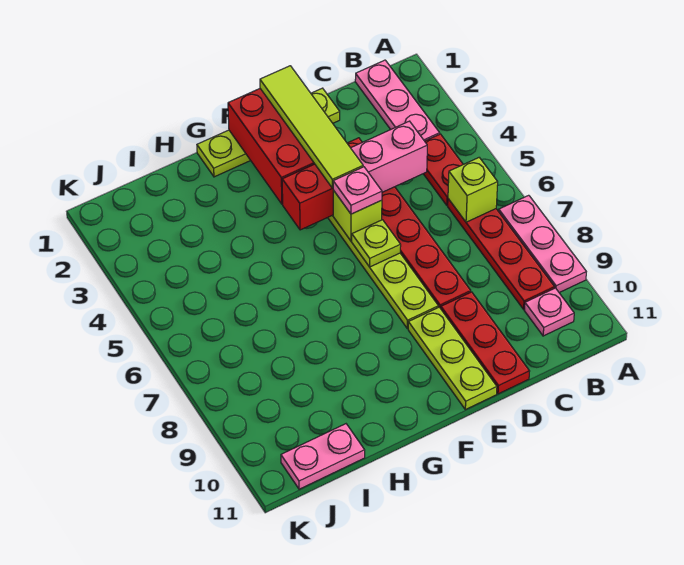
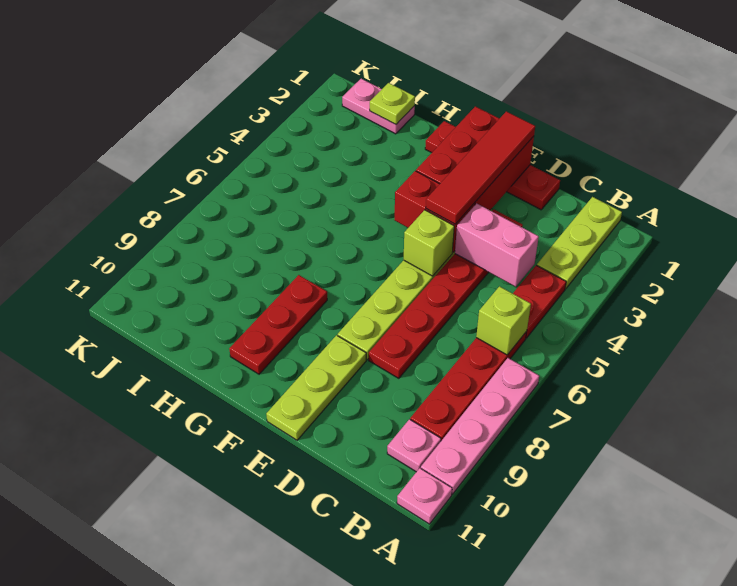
pink plate A7:A9 level 1 -> pink plate A7:A10 level 1
pink plate B1:B3 level 1 -> lime plate B1:B3 level 1
lime plate D1:G1 level 1 -> red plate D1:G1 level 1
red plate D9:D11 level 1 -> red plate G8:G10 level 1
lime tile E1:E4 level 3 -> red tile E1:E4 level 3
pink plate E5 level 3 -> pink plate A11 level 1
lime plate E6 level 2 -> lime plate I1 level 2
pink plate I11:J11 level 1 -> pink plate I1:J1 level 1

